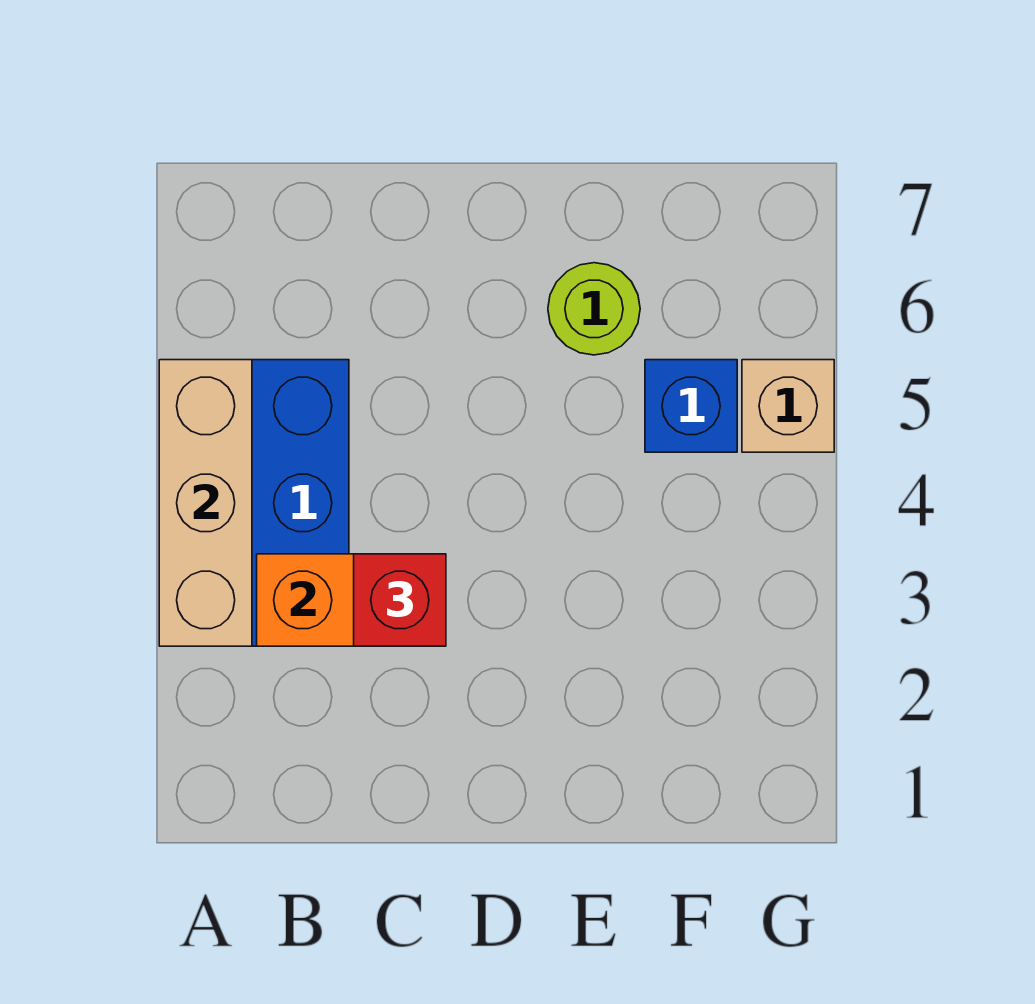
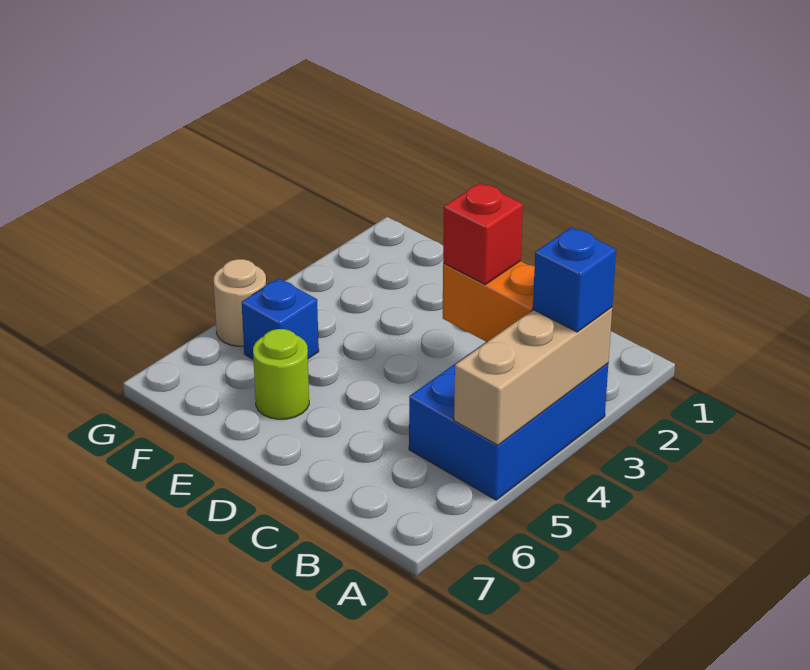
none -> blue brick A3 level 3
tan brick G5 level 1 -> tan round brick G5 level 1

